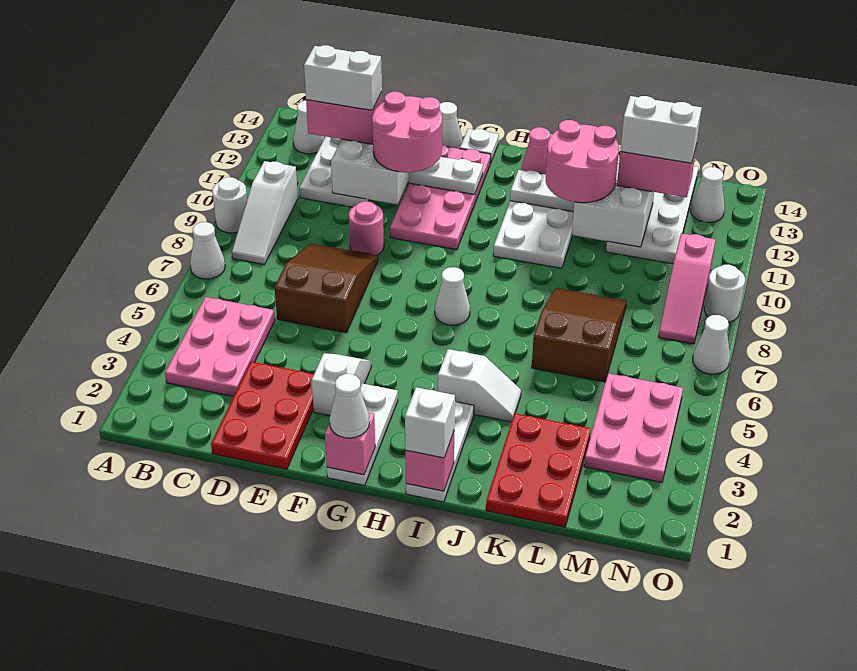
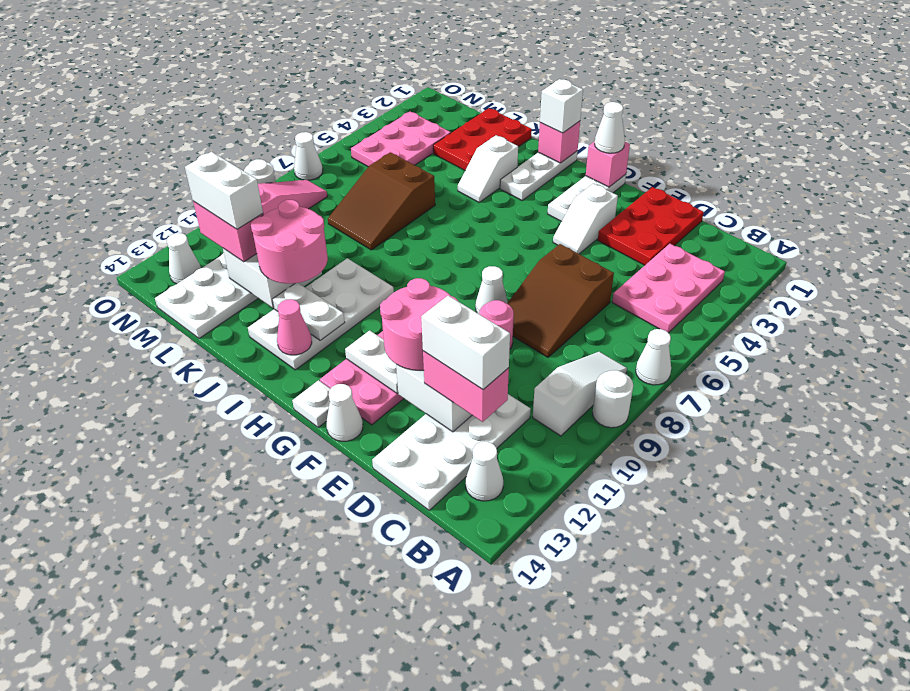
white cone H7 level 1 -> white cone F8 level 1
white slope I4:J4 level 1 top I -> white slope J3:J4 level 1 top 3

